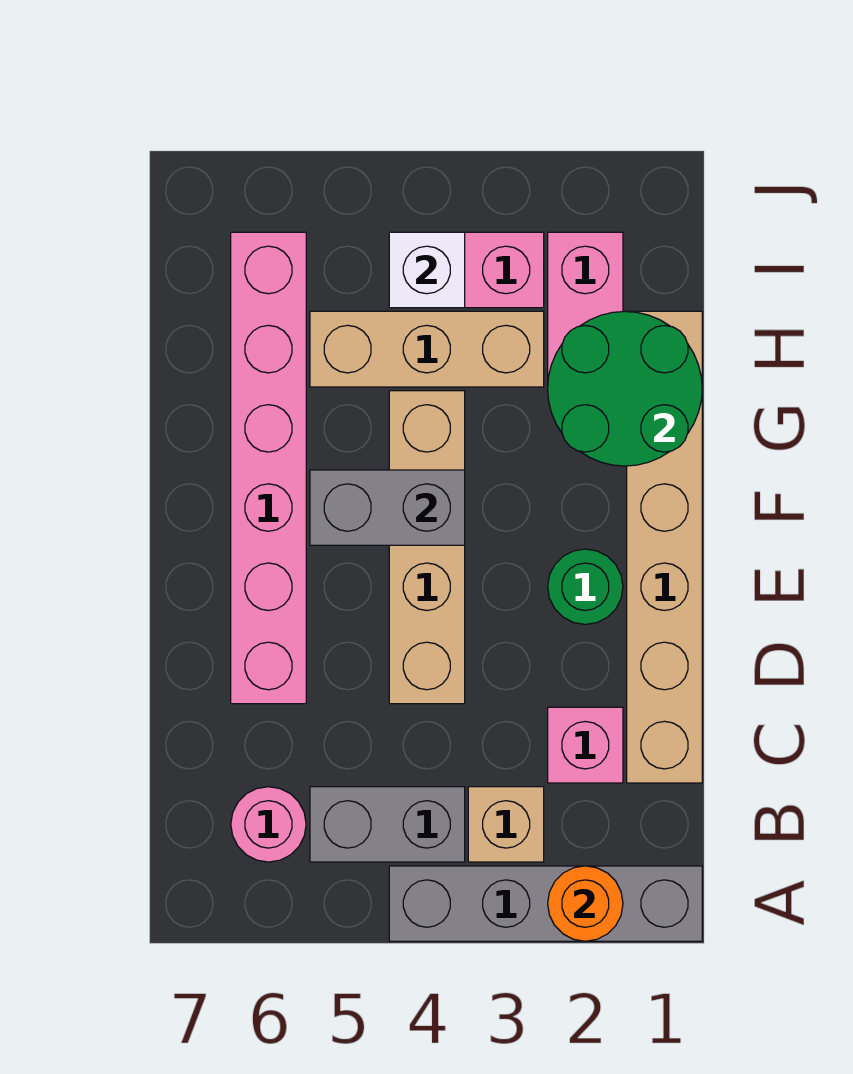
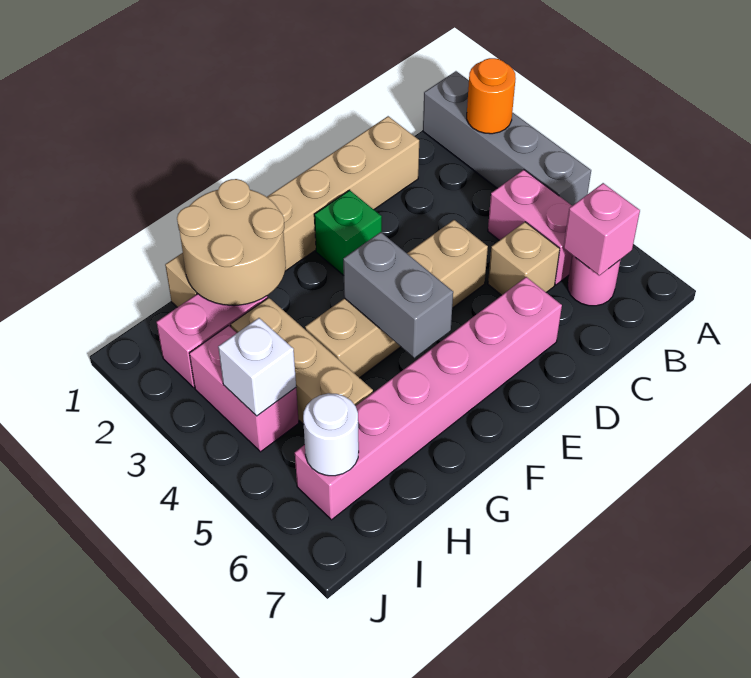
tan brick B3 level 1 -> tan brick C5 level 1
grey brick B4:B5 level 1 -> pink brick B4:B5 level 1
pink brick C2 level 1 -> pink brick B6 level 2
green round brick E2 level 1 -> green brick E2 level 1
green round brick G1:H2 level 2 -> tan round brick G1:H2 level 2
none -> white round brick I6 level 2

